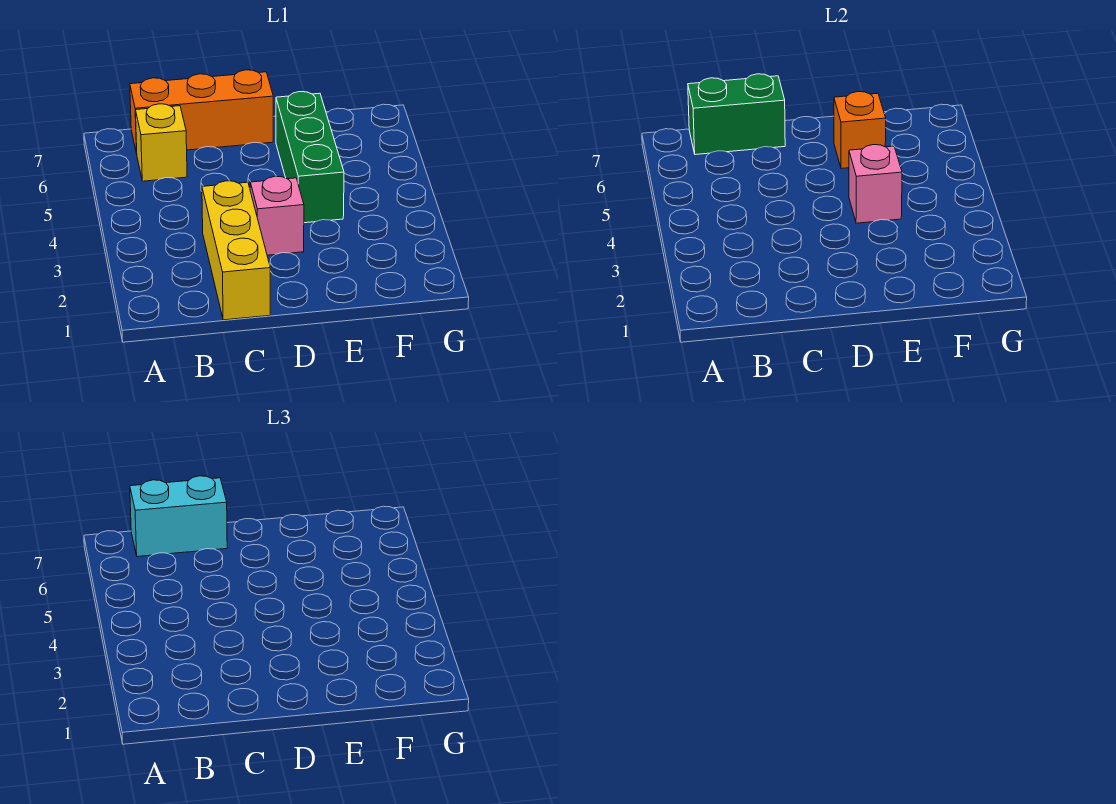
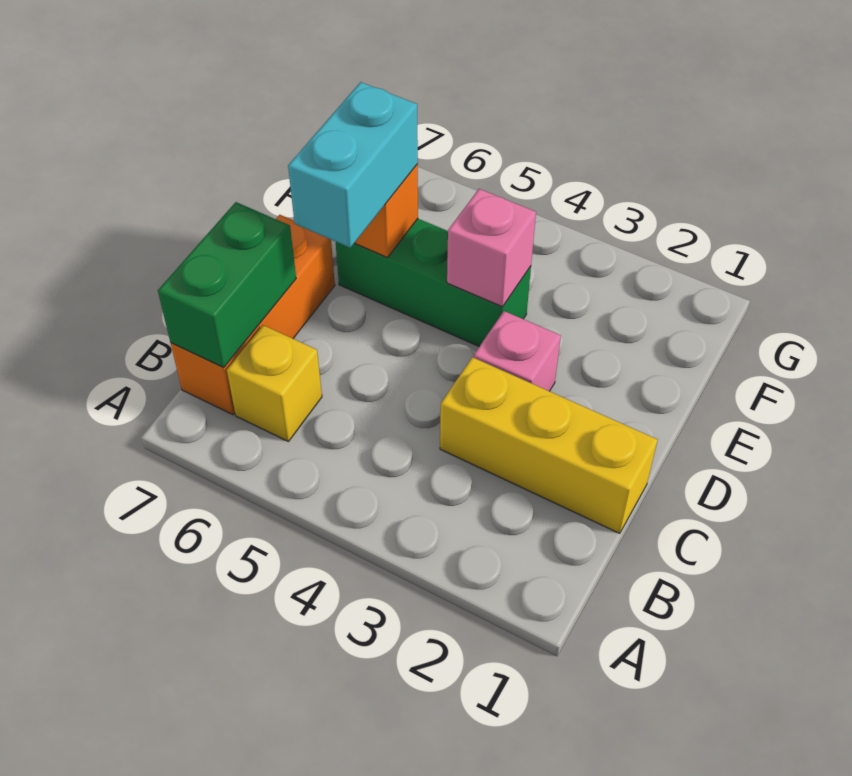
cyan brick B7:C7 level 3 -> cyan brick D6:E6 level 3

